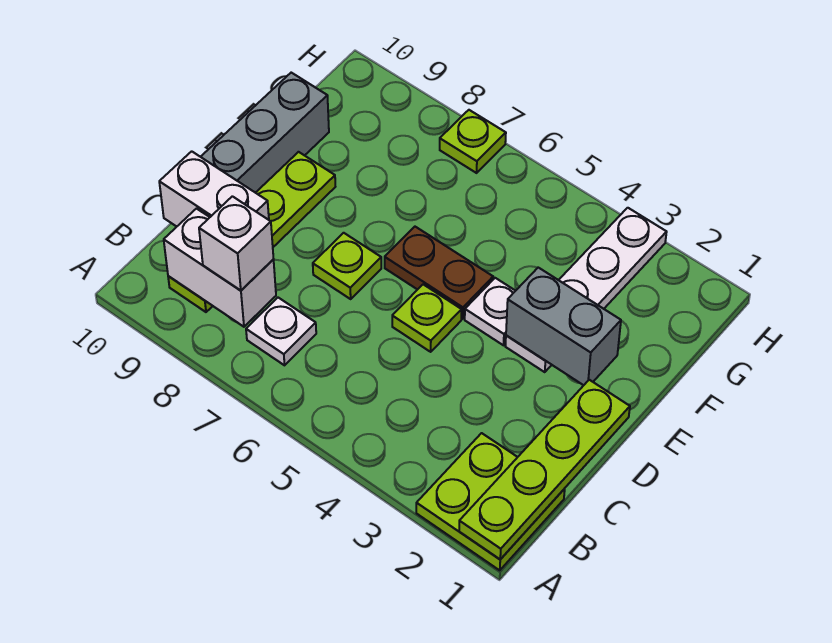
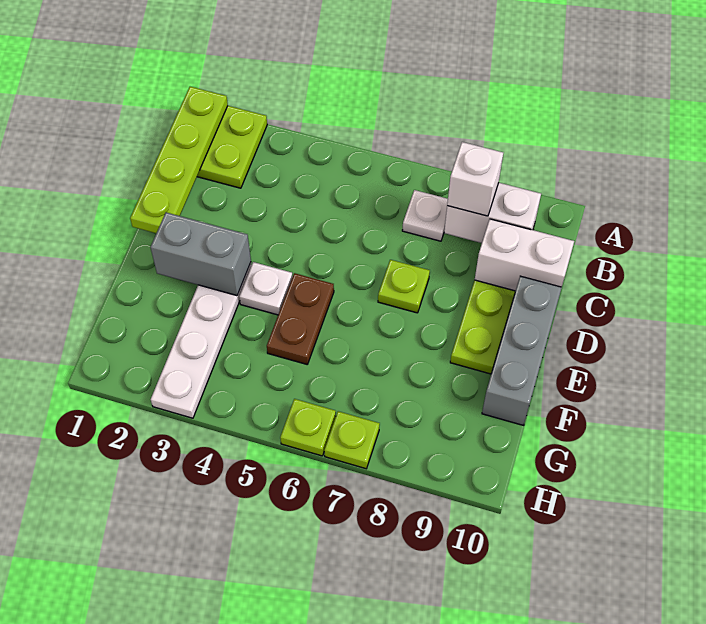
lime plate D5 level 1 -> lime plate H6 level 1
brown plate E5:E6 level 1 -> brown plate E5:F5 level 1

